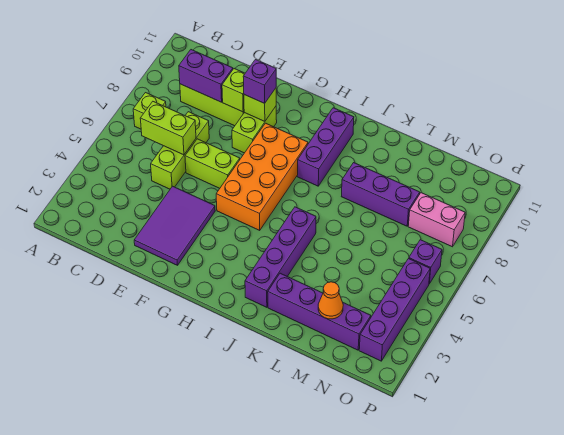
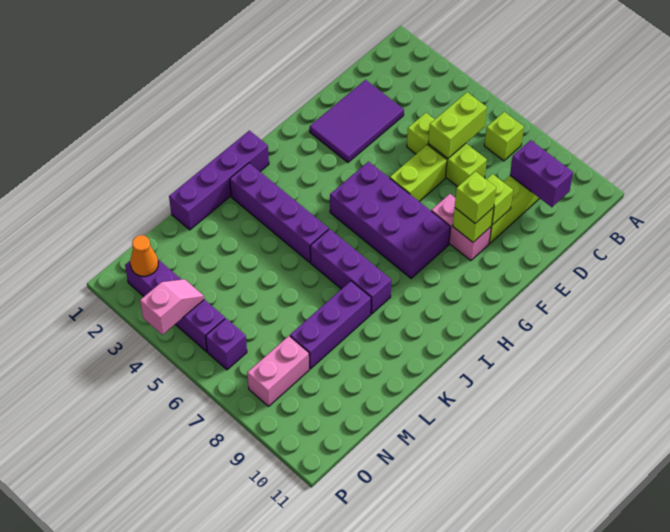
purple brick C9:D9 level 2 -> purple brick C9:C10 level 2
purple tile E2:F4 level 1 -> purple tile D2:F3 level 1
lime brick F8:F9 level 1 -> pink brick F8:F9 level 1
purple brick F9 level 3 -> lime brick F9 level 3
orange brick G5:H8 level 1 -> purple brick G5:H8 level 1
purple brick I8:I10 level 1 -> purple brick J6:J8 level 1
purple brick K2:N2 level 1 -> purple brick I1:L1 level 1
orange cone M2 level 2 -> orange cone O2 level 2
none -> pink slope O4:P4 level 2 top P

